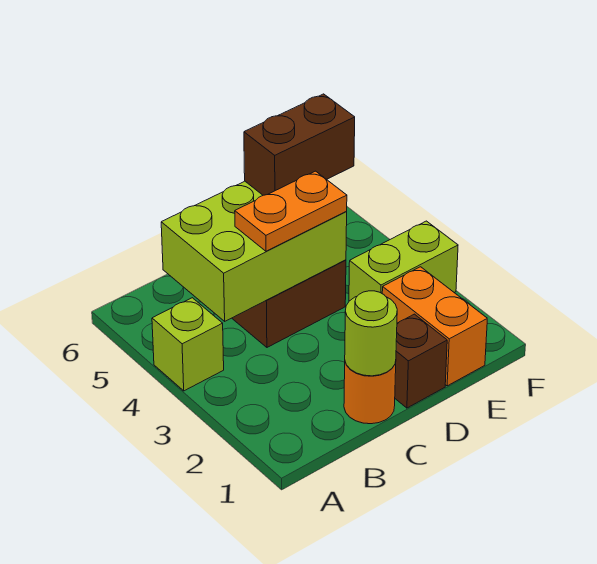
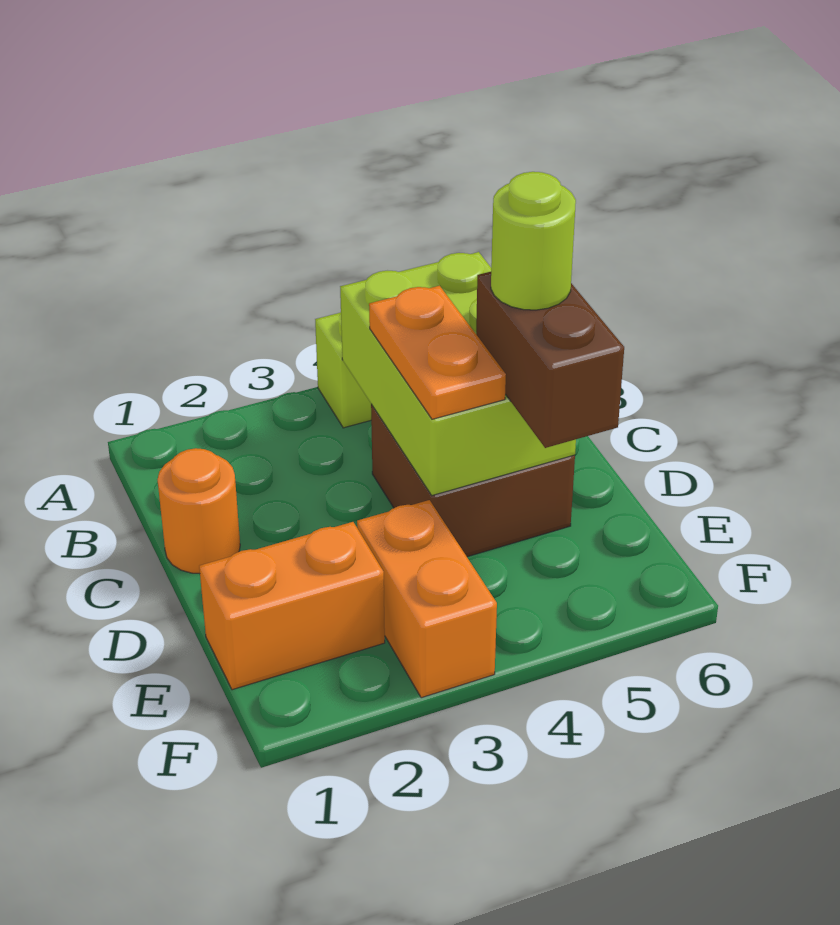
lime round brick C1 level 2 -> lime round brick D5 level 4
brown brick D1 level 1 -> none
lime brick E3:F3 level 1 -> orange brick E3:F3 level 1

